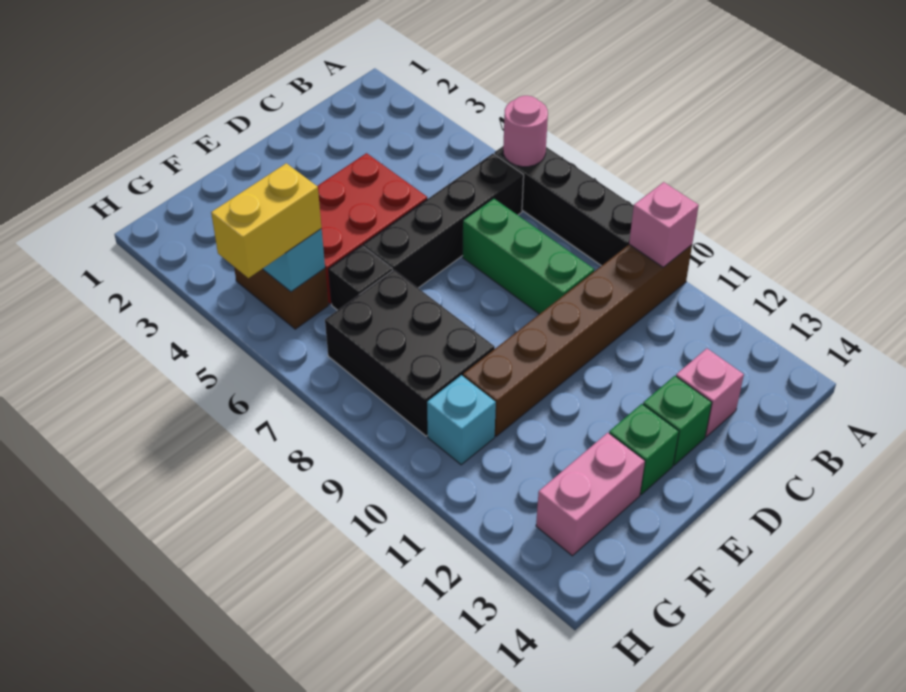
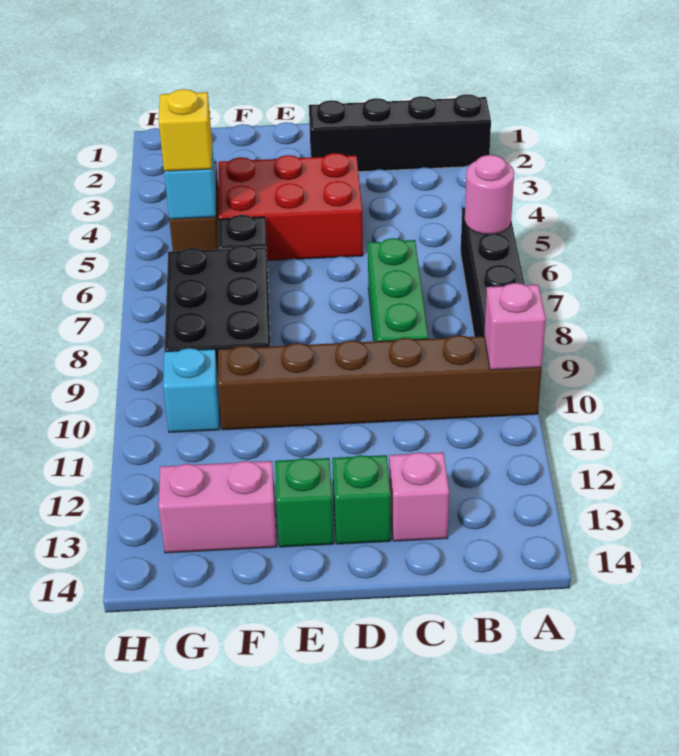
black brick B6:E6 level 1 -> black brick A2:D2 level 1
yellow brick G5:H5 level 3 -> yellow brick G5 level 3

